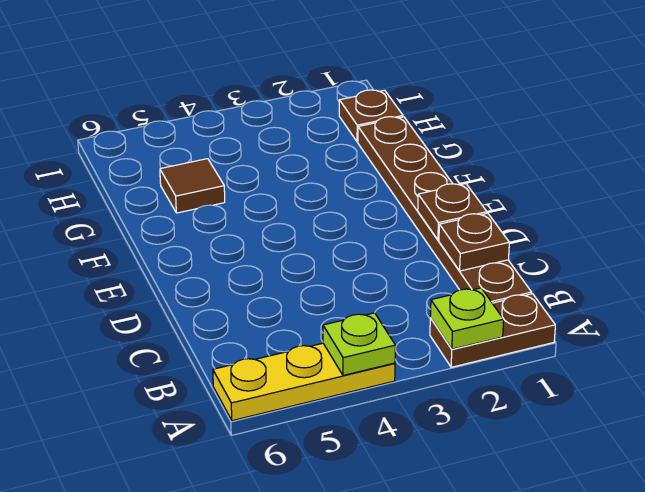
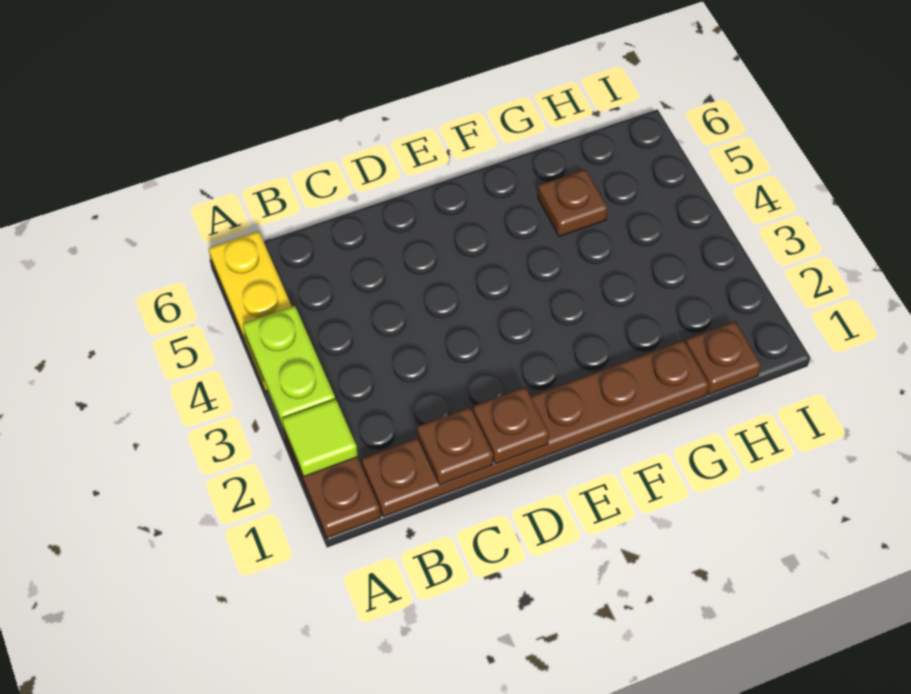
lime plate A2 level 2 -> lime tile A2 level 2
lime plate A4 level 2 -> lime plate A3:A4 level 2
brown tile G5 level 1 -> brown plate G5 level 1

